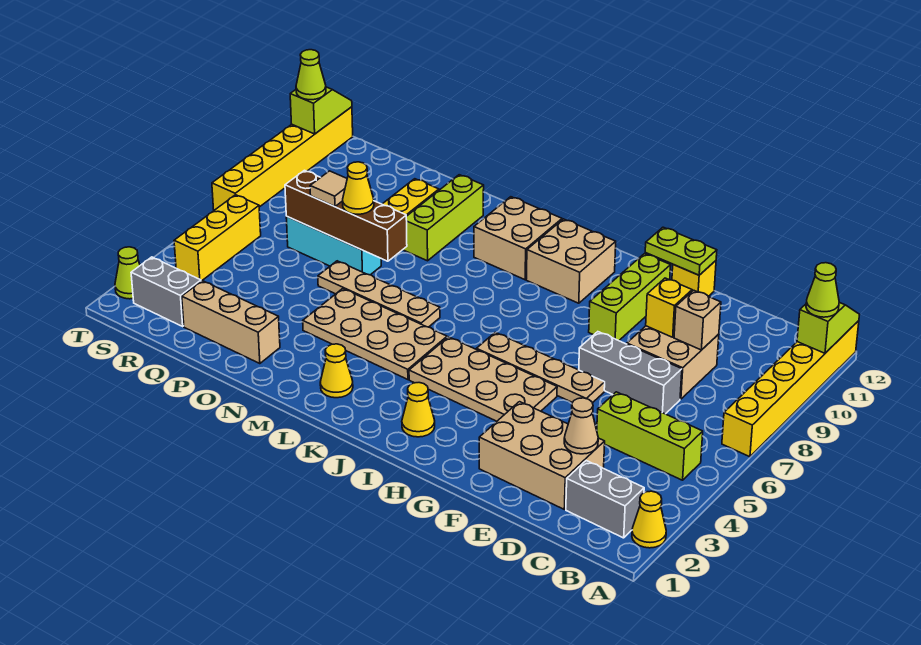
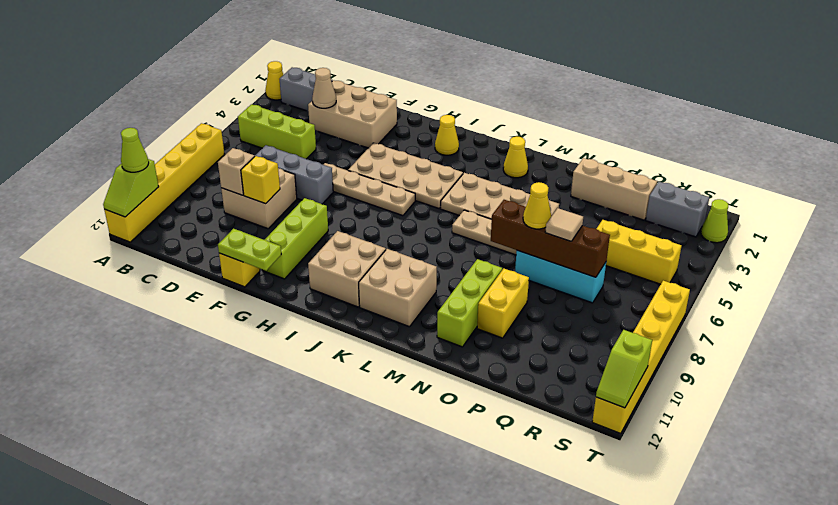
yellow brick S4:S6 level 1 -> yellow brick Q5:S5 level 1
lime cone T11 level 3 -> none

